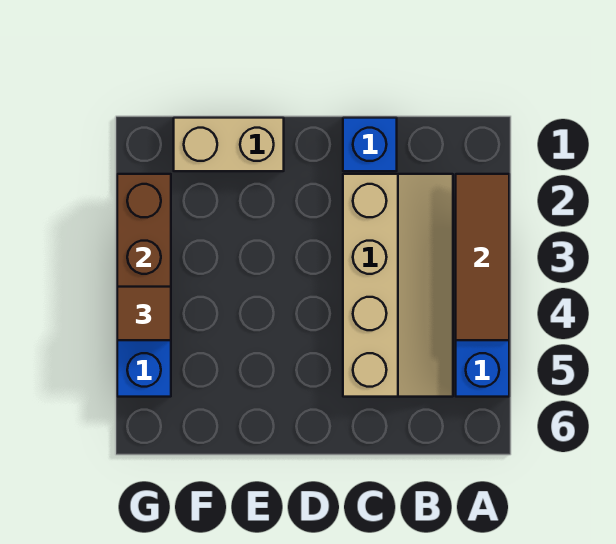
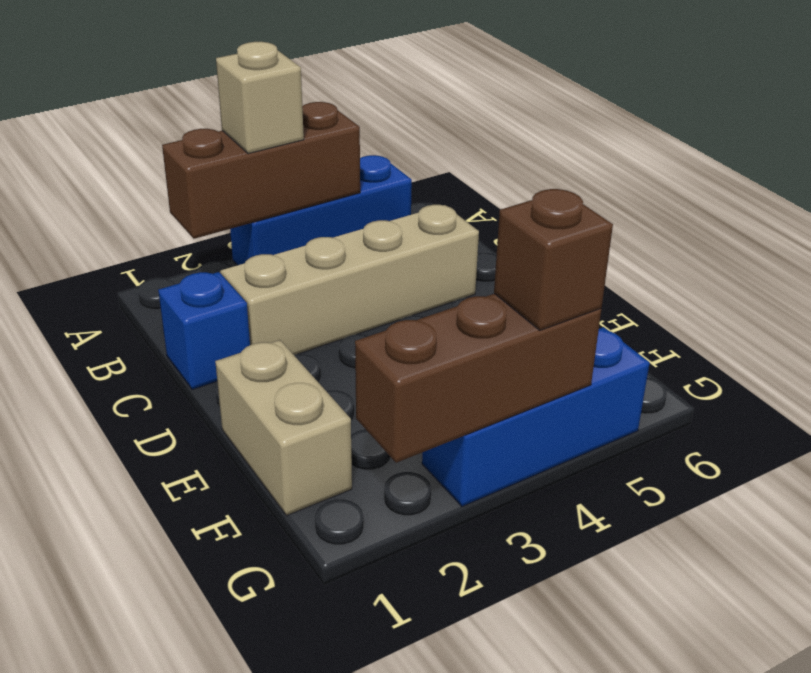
brown tile A2:A4 level 2 -> brown brick A2:A4 level 2
none -> tan brick A3 level 3
brown tile G4 level 3 -> brown brick G4 level 3

